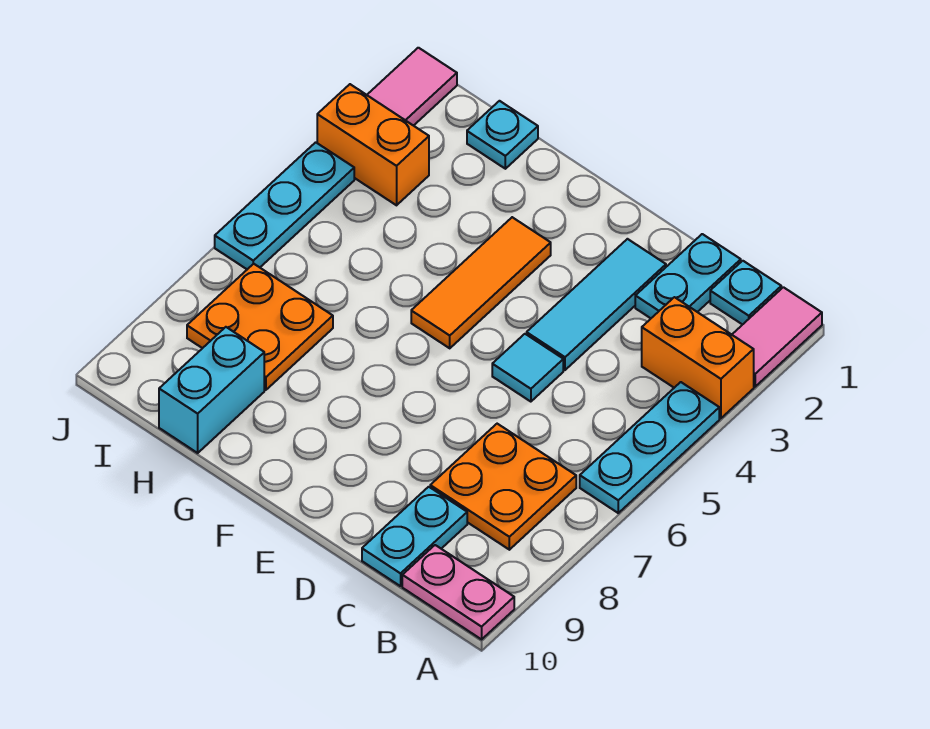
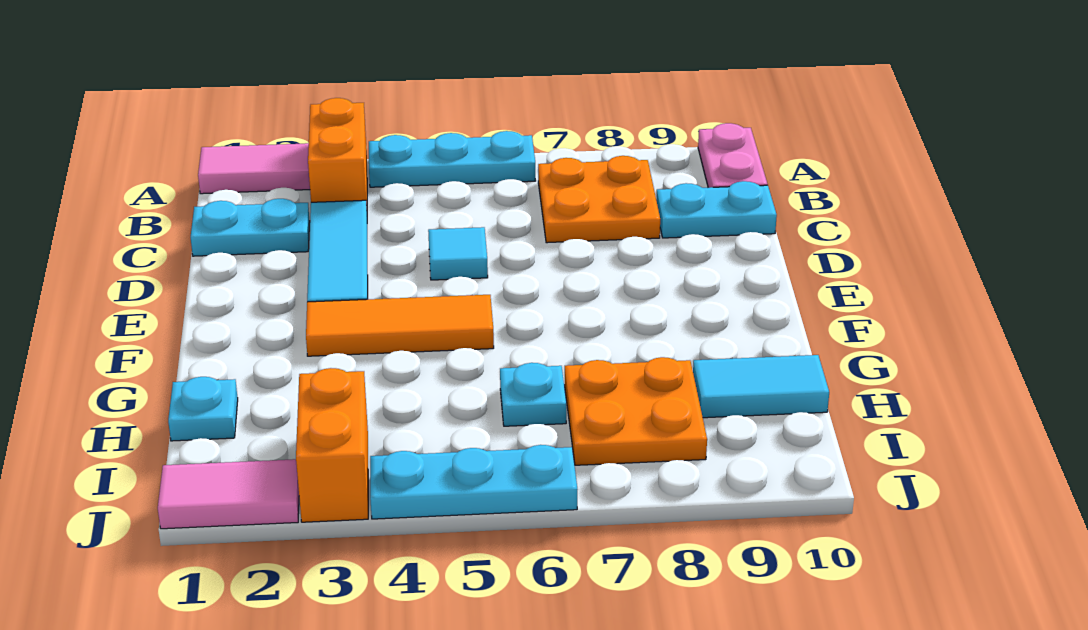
cyan plate B1 level 1 -> cyan plate H6 level 1
cyan tile D2:D4 level 1 -> cyan tile C3:E3 level 1
cyan brick H9:H10 level 1 -> cyan tile H9:H10 level 1

